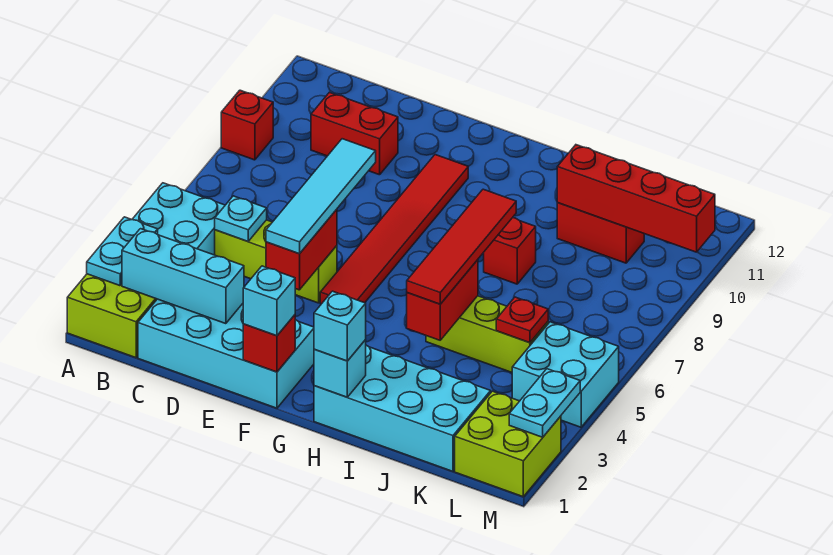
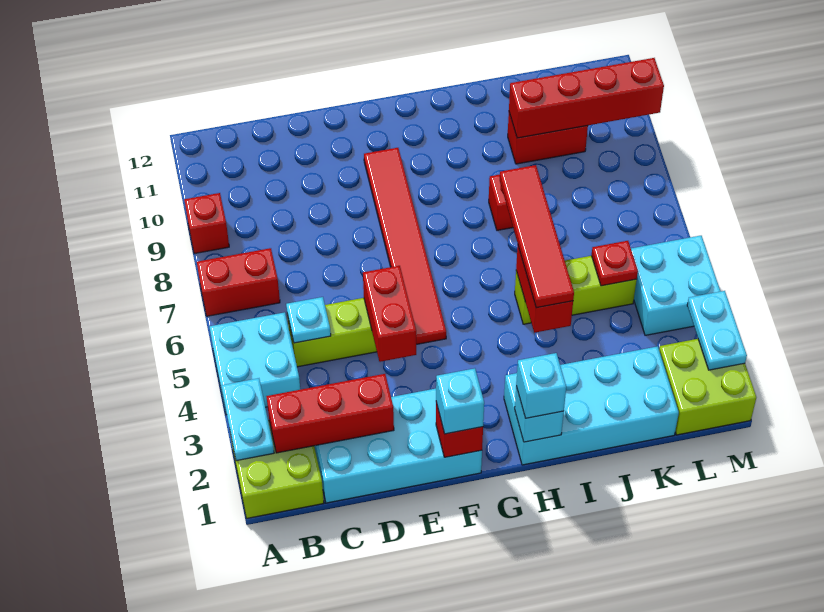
cyan brick B2:D2 level 2 -> red brick B2:D2 level 2
red brick C10:D10 level 1 -> red brick A7:B7 level 1
cyan tile E4:E7 level 3 -> none

